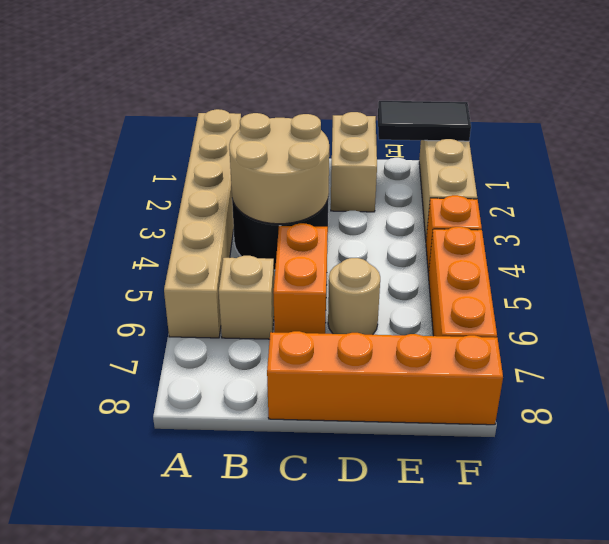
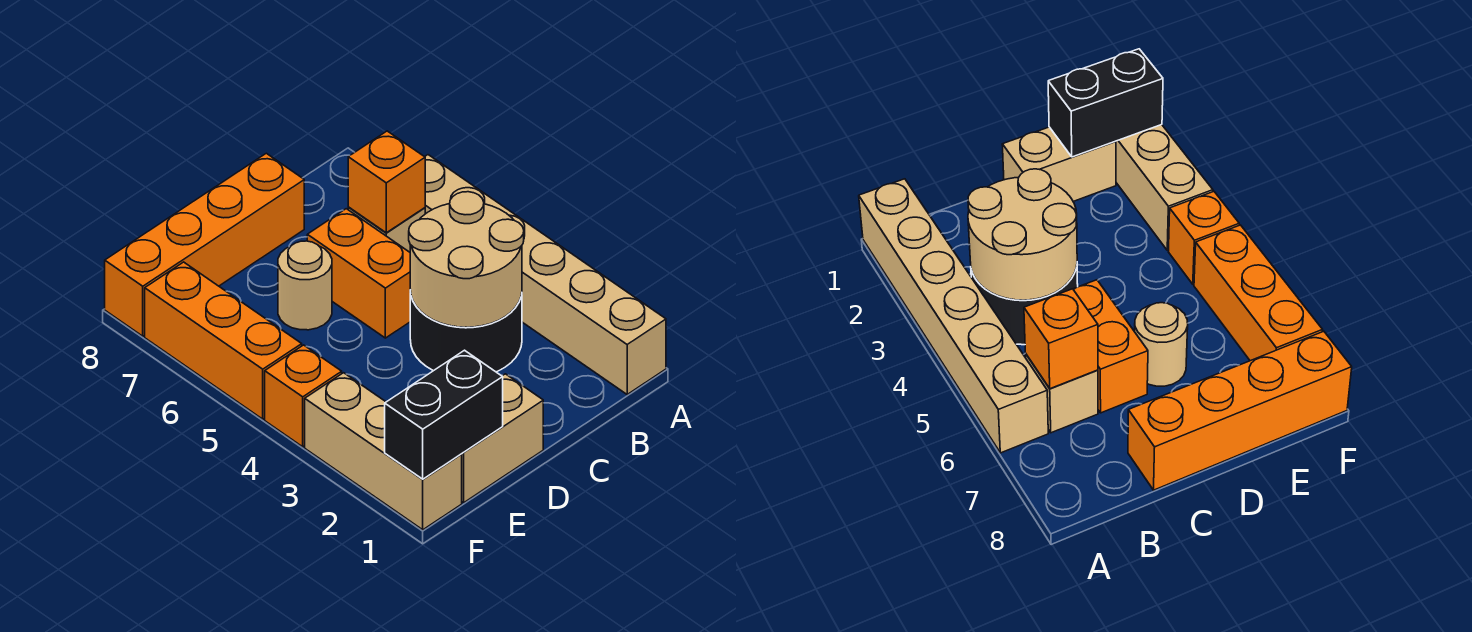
none -> orange brick B6 level 2
tan brick D1:D2 level 1 -> tan brick D1:E1 level 1
black tile E1:F1 level 2 -> black brick E1:F1 level 2

